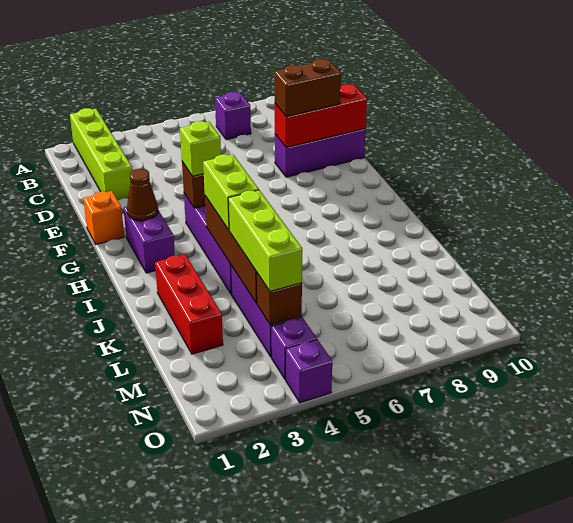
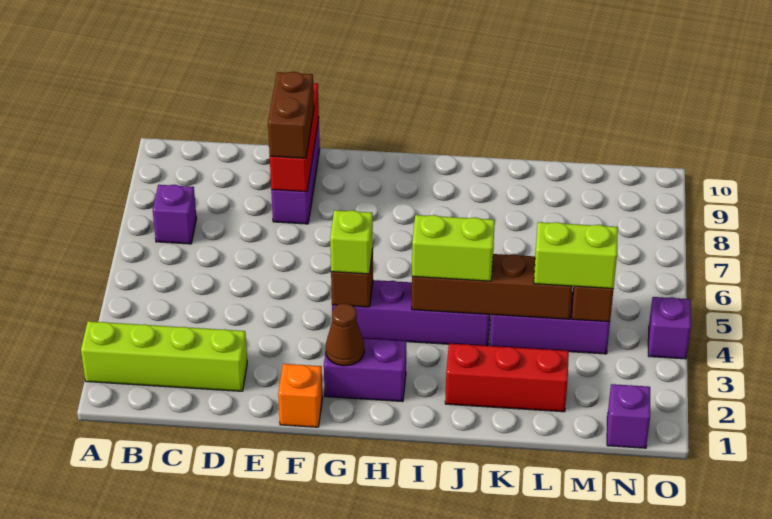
lime brick K4:M4 level 3 -> lime brick L4:M4 level 3
purple brick N4 level 1 -> purple brick N1 level 1

